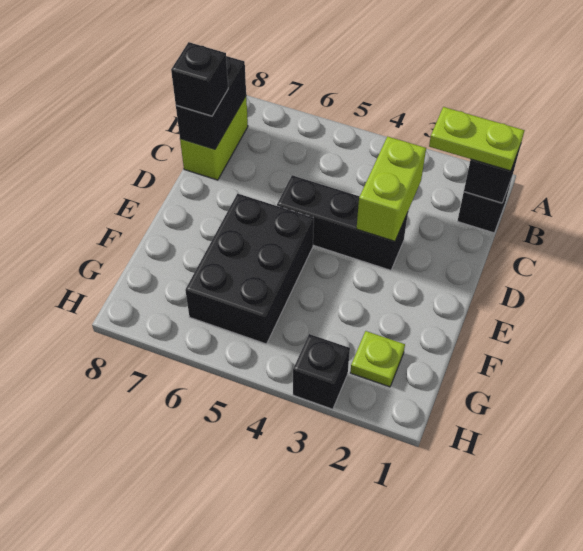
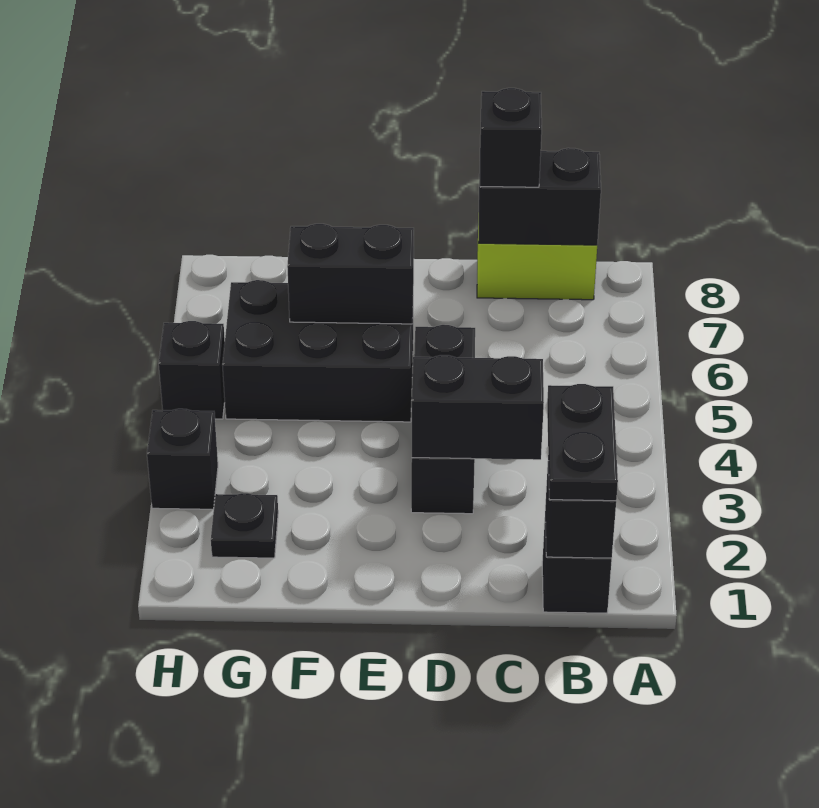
lime plate B1:B2 level 3 -> black plate B1:B2 level 3
lime brick C3:D3 level 2 -> black brick C3:D3 level 2
none -> black brick E6:F6 level 2
lime plate G2 level 1 -> black plate G2 level 1
none -> black brick H5 level 1

